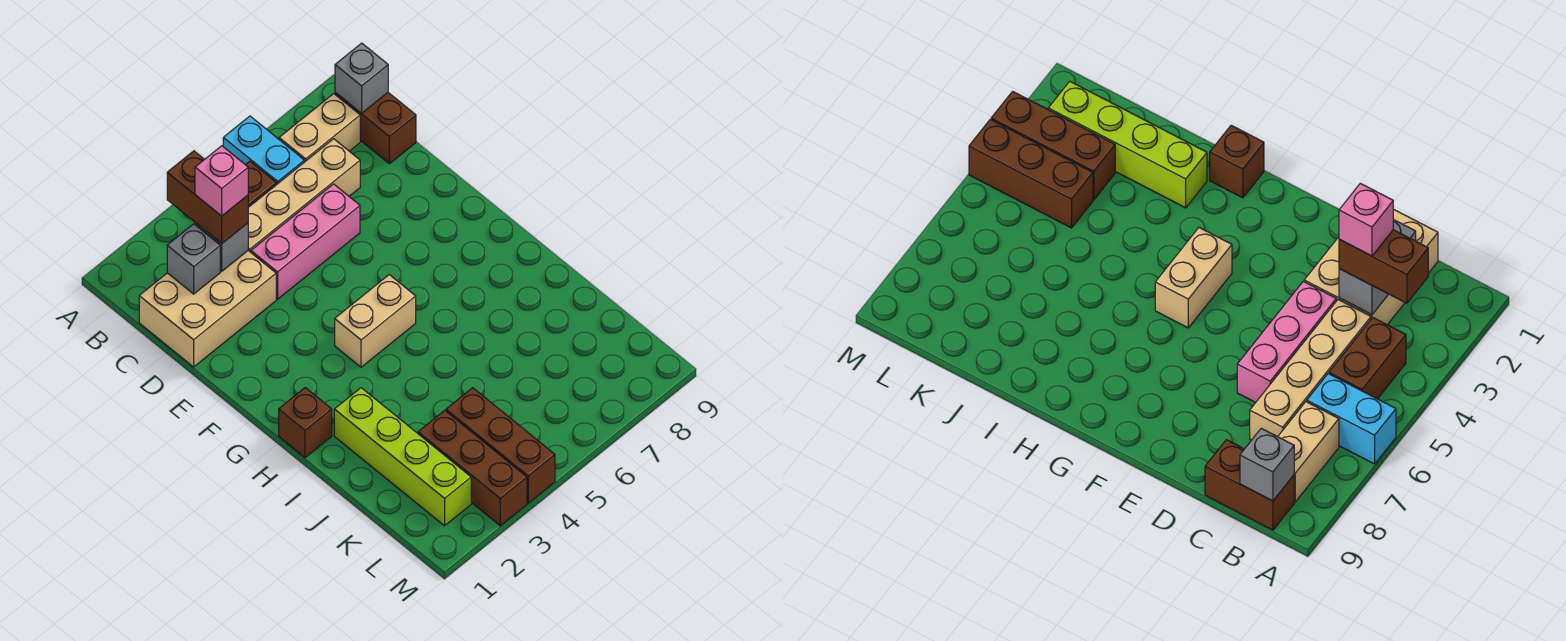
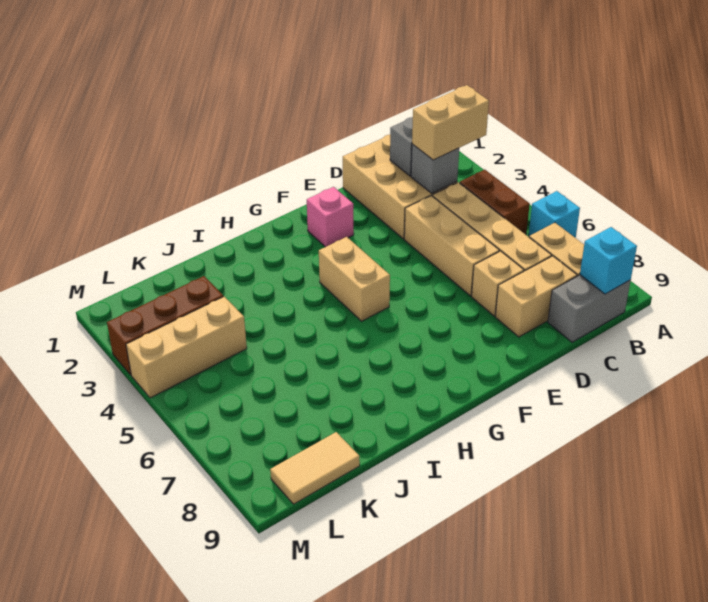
cyan brick A6:B6 level 1 -> cyan brick A6 level 1
brown brick B3:C3 level 3 -> tan brick B3:C3 level 3
brown brick B9:C9 level 1 -> grey brick B9:C9 level 1
grey brick B9 level 2 -> cyan brick B9 level 2
pink brick C3 level 4 -> pink brick F2 level 1
none -> tan brick C8:D8 level 1
pink brick D4:D6 level 1 -> tan brick D4:D6 level 1
none -> tan brick D7 level 1
brown brick H1 level 1 -> none
lime brick I2:L2 level 1 -> none
brown brick K4:M4 level 1 -> tan brick K4:M4 level 1
none -> tan tile K9:L9 level 1

